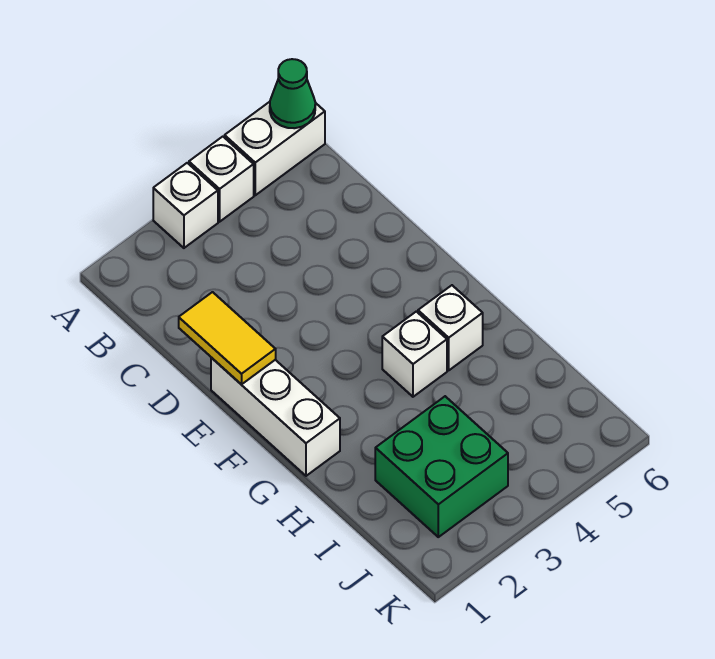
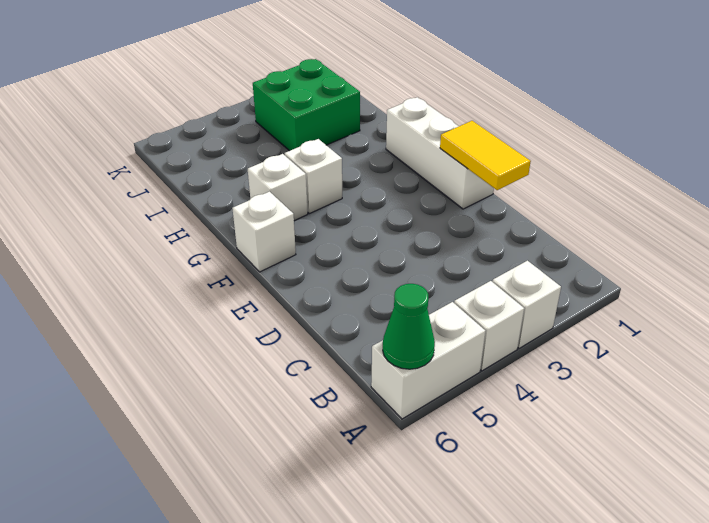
none -> white brick F6 level 1

